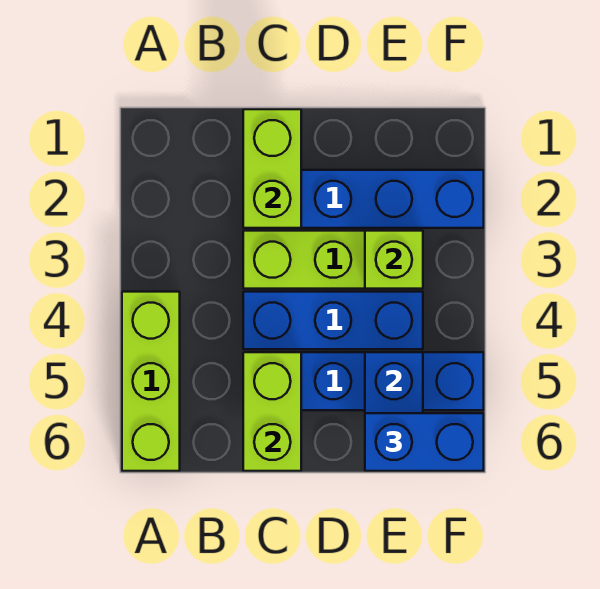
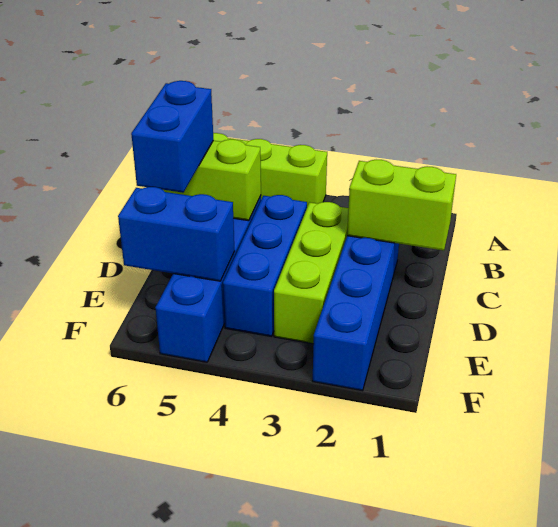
lime brick E3 level 2 -> none
blue brick E6:F6 level 3 -> blue brick C6:D6 level 3

